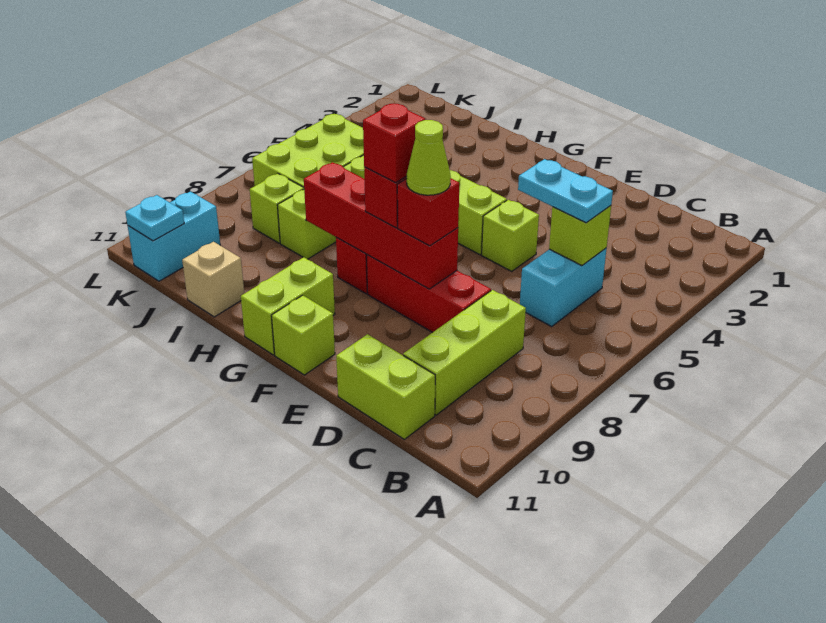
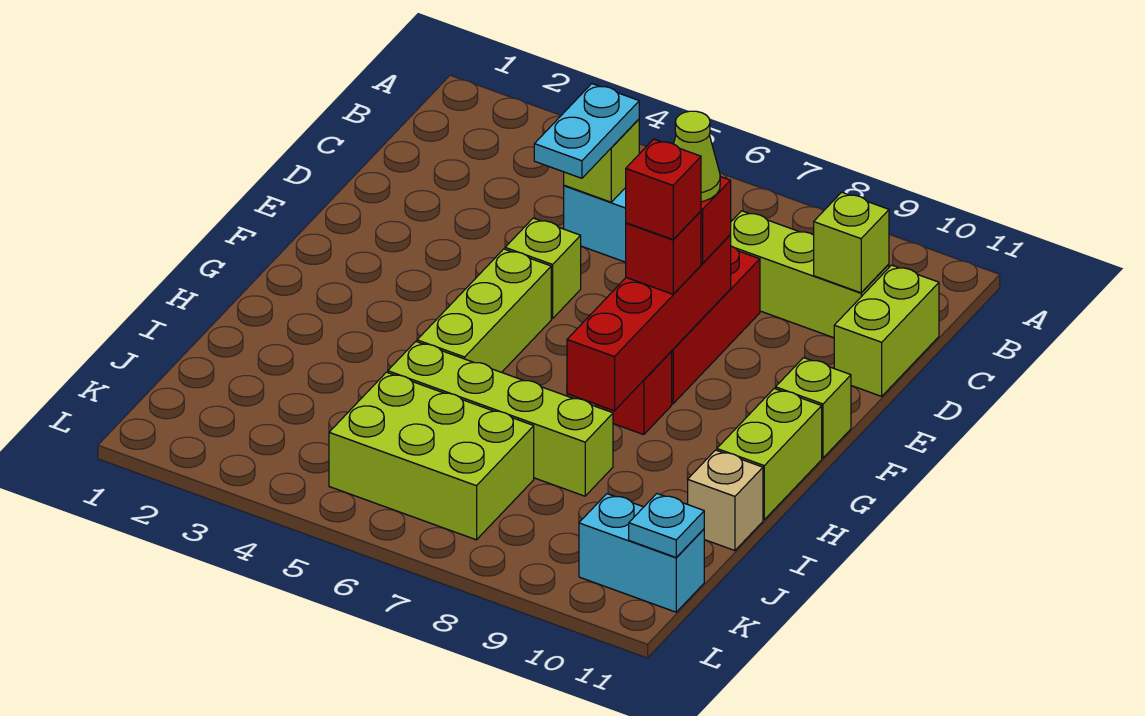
lime brick G10:G11 level 1 -> lime brick G11:H11 level 1
lime brick J8 level 1 -> lime brick C10 level 2

